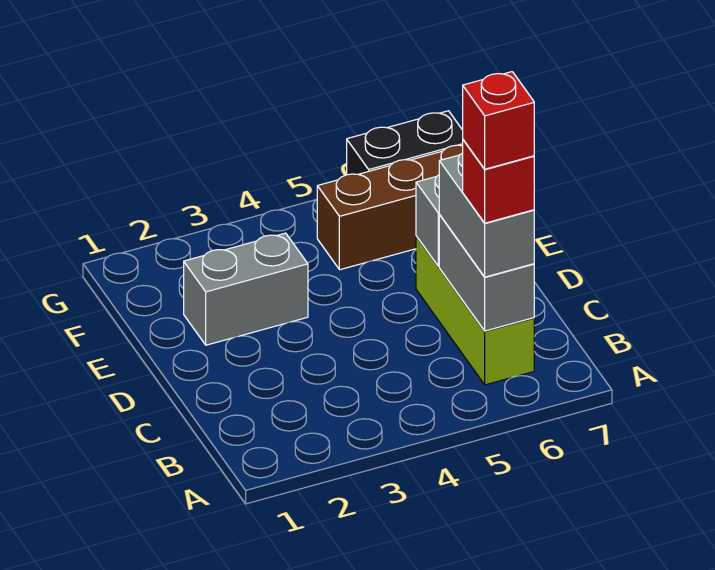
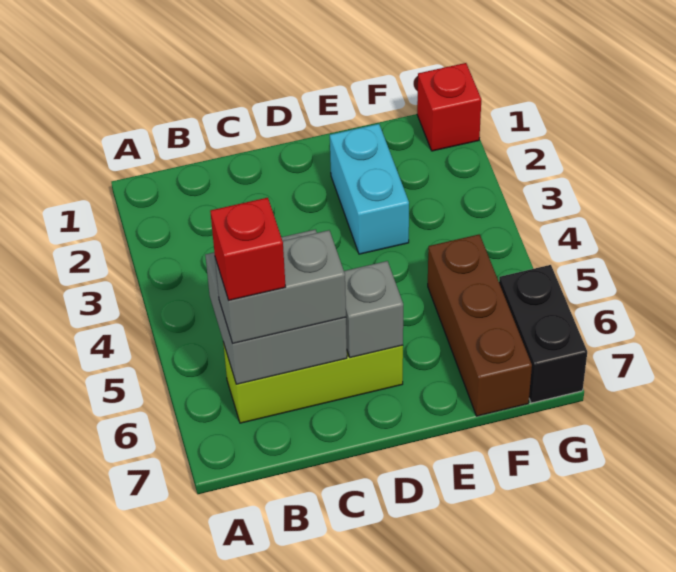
grey brick B6:C6 level 2 -> grey brick B5:C6 level 2
red brick B6 level 5 -> red brick G1 level 1
grey brick E2:E3 level 1 -> cyan brick E2:E3 level 1

